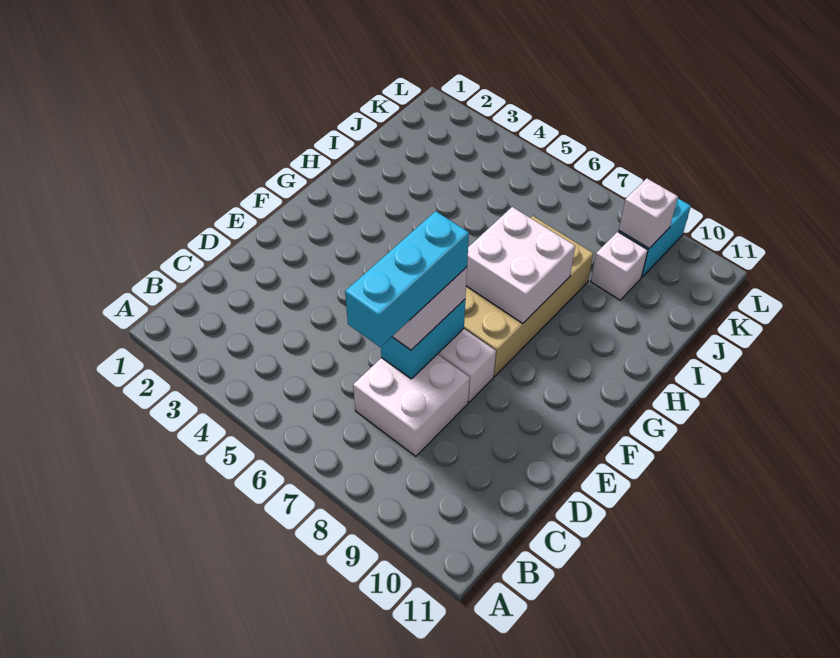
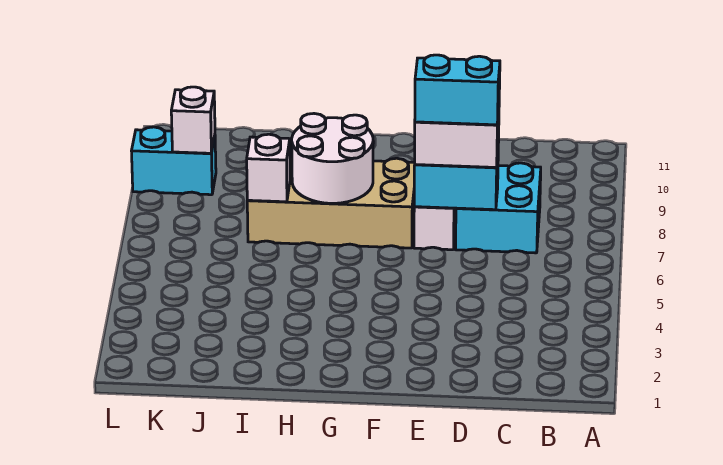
white brick C7:D8 level 1 -> cyan brick C7:D8 level 1
cyan brick C7:E7 level 4 -> cyan brick D7:E7 level 4
white brick G7:H8 level 2 -> white round brick G7:H8 level 2
white brick J9 level 1 -> white brick I7 level 2

